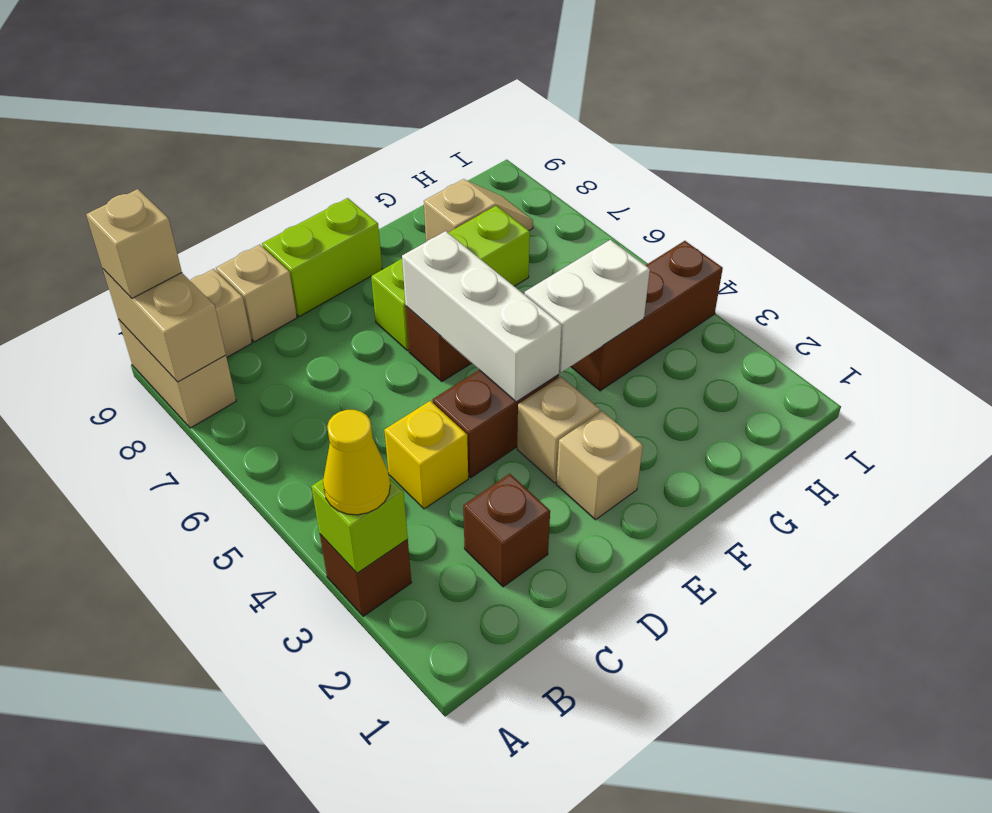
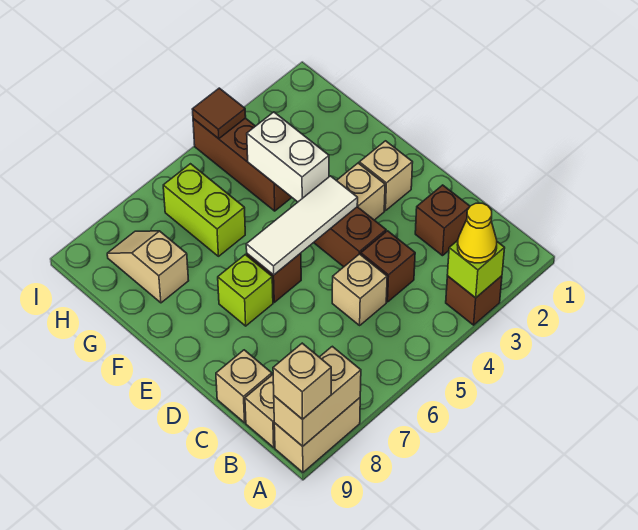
yellow brick C4 level 1 -> brown brick C4 level 1
none -> tan brick C5 level 1
lime brick D9:E9 level 1 -> lime brick G6:H6 level 1
white brick E4:E6 level 2 -> white tile E4:E6 level 2
lime brick E7:G7 level 1 -> lime brick E7 level 1
none -> brown tile I4 level 2

